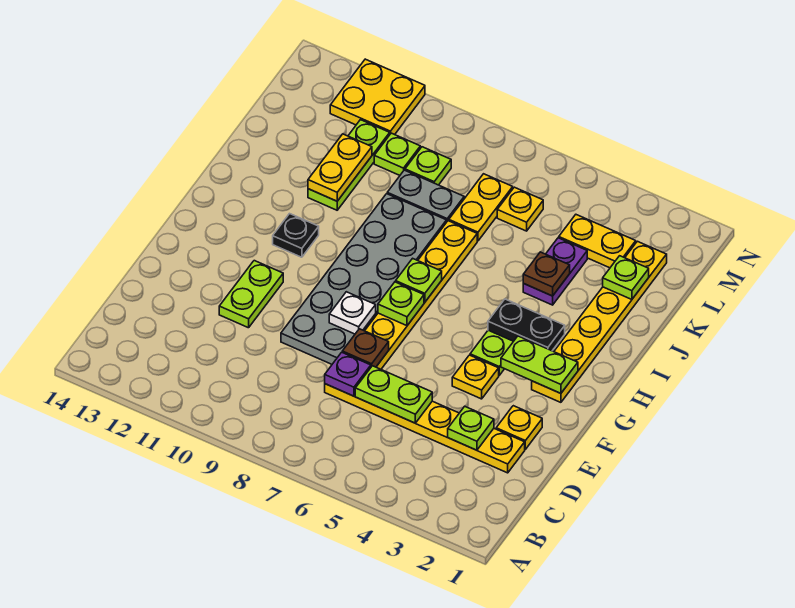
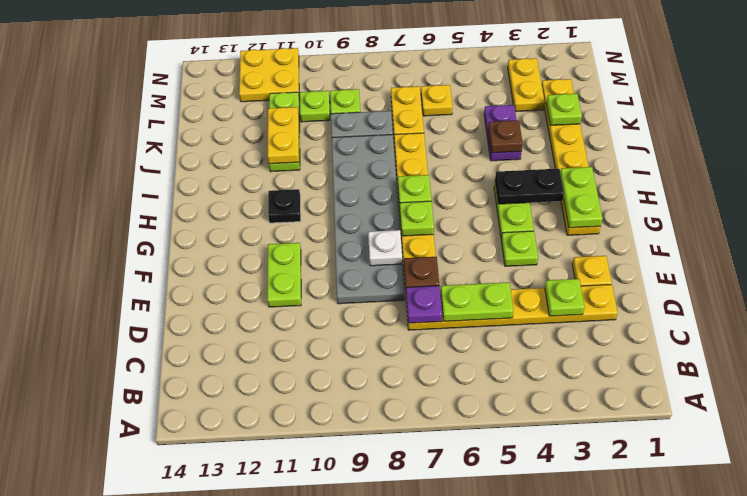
yellow plate F4 level 1 -> lime plate F4 level 1
lime plate G2:G3 level 2 -> lime plate G2:H2 level 2
yellow plate L3:L4 level 1 -> yellow plate L3:M3 level 1

